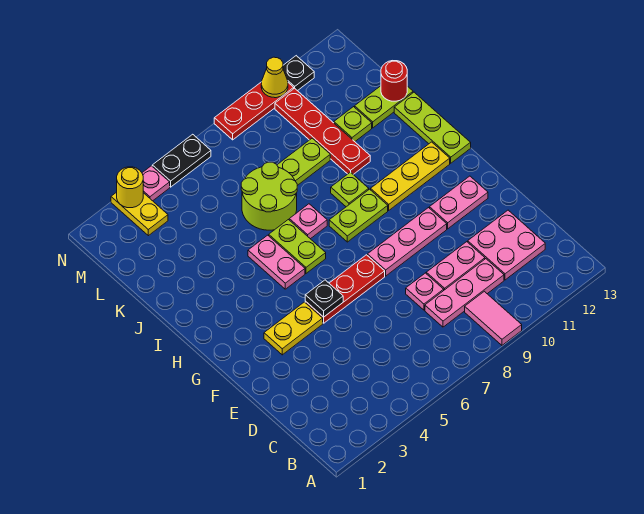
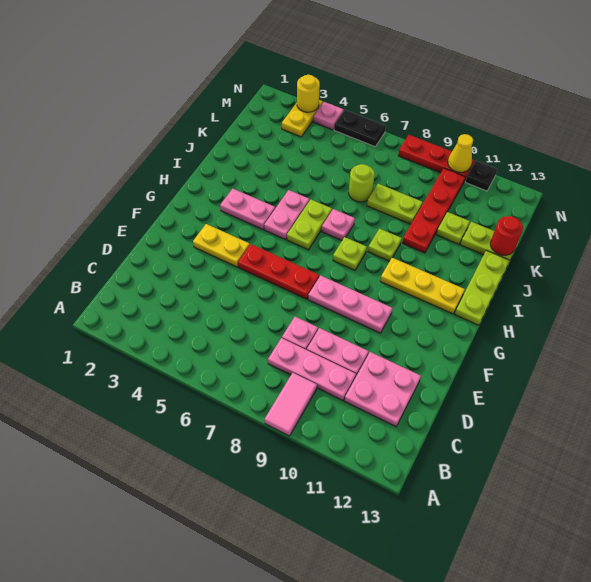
black plate F5 level 2 -> none
pink plate F11:F12 level 1 -> pink plate H3:H4 level 1
lime plate H8:H9 level 1 -> lime plate H8 level 1
lime round brick J6:K7 level 1 -> lime round brick K7 level 1

